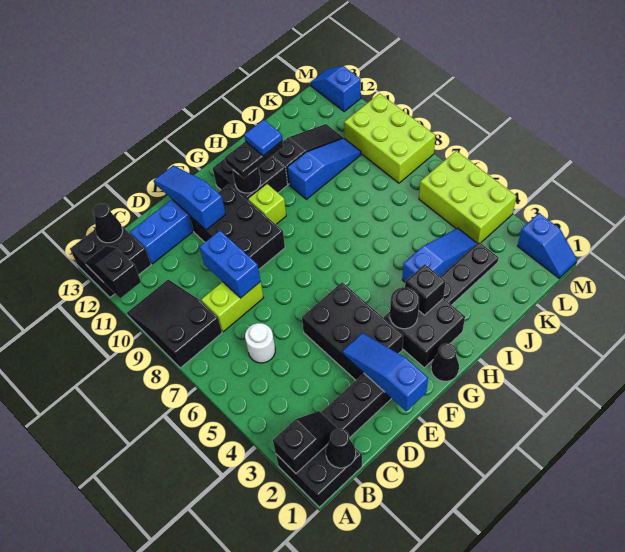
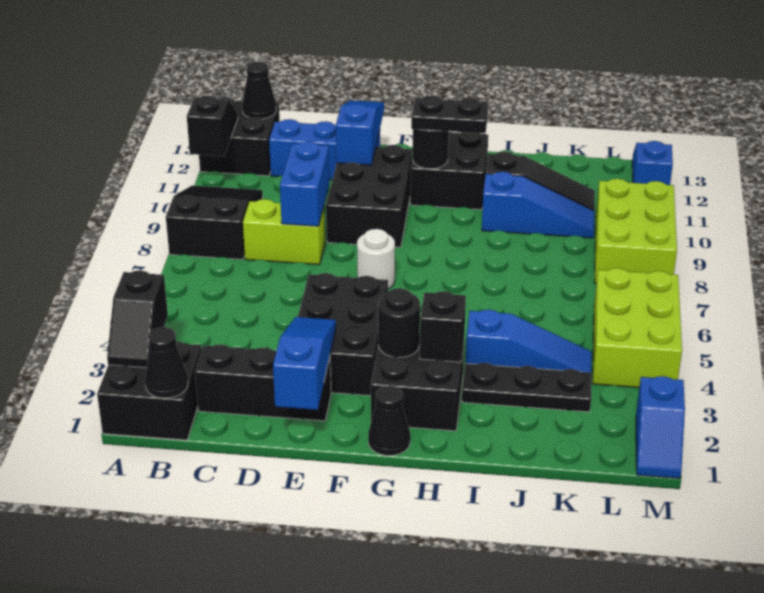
black slope A2:B2 level 2 top A -> black slope A2:A3 level 2 top 3
white round brick C6 level 1 -> white round brick F7 level 1
lime brick G10 level 1 -> none
blue tile H11 level 4 -> none

